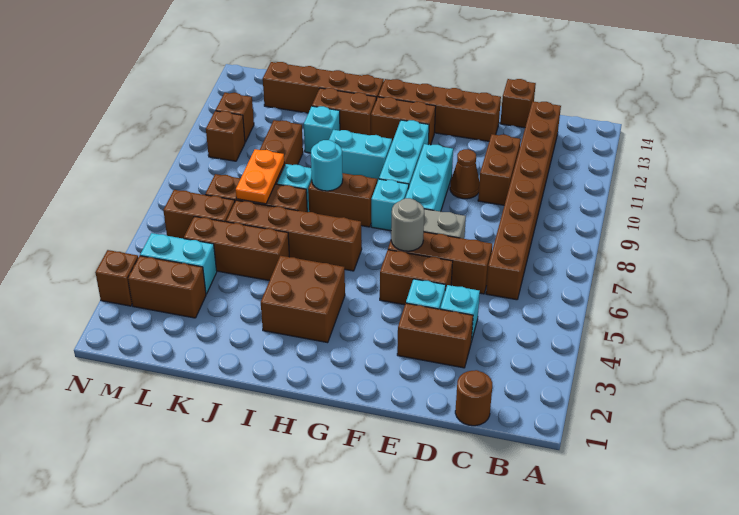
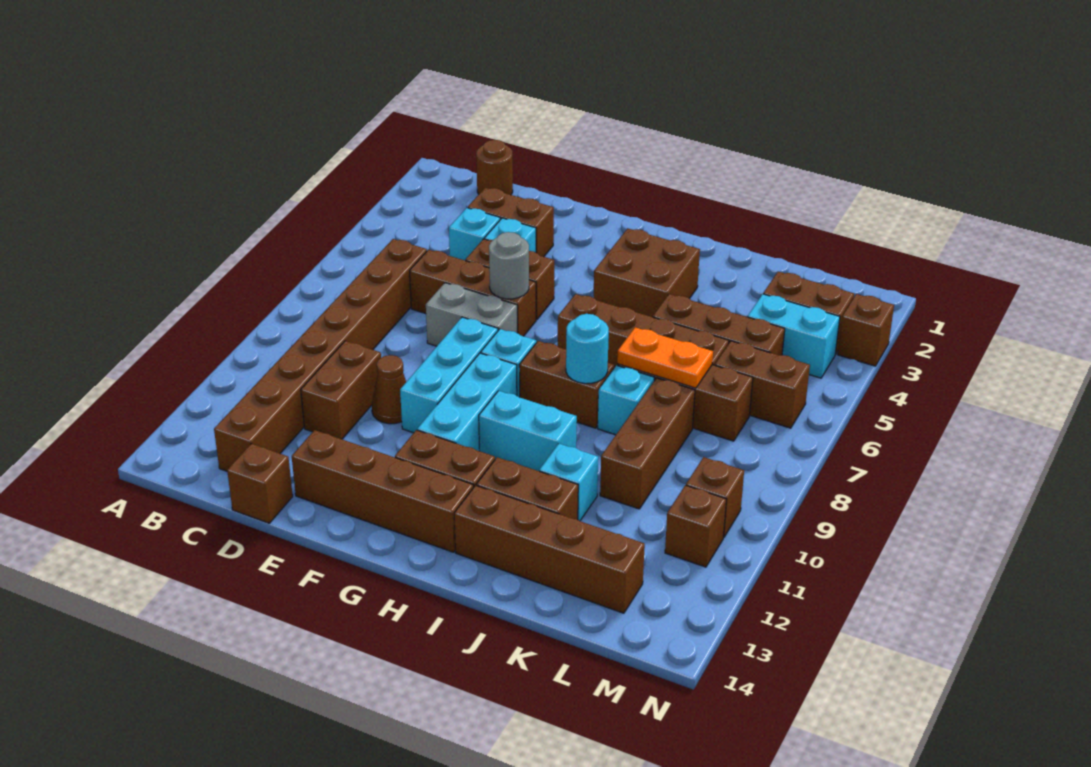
orange plate K7:K8 level 2 -> orange plate J7:K7 level 2

